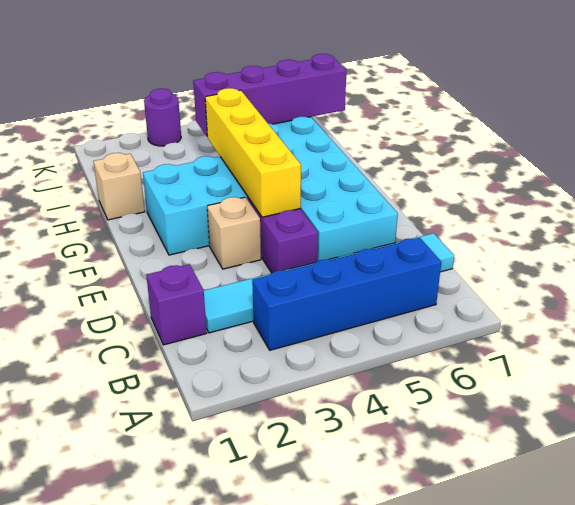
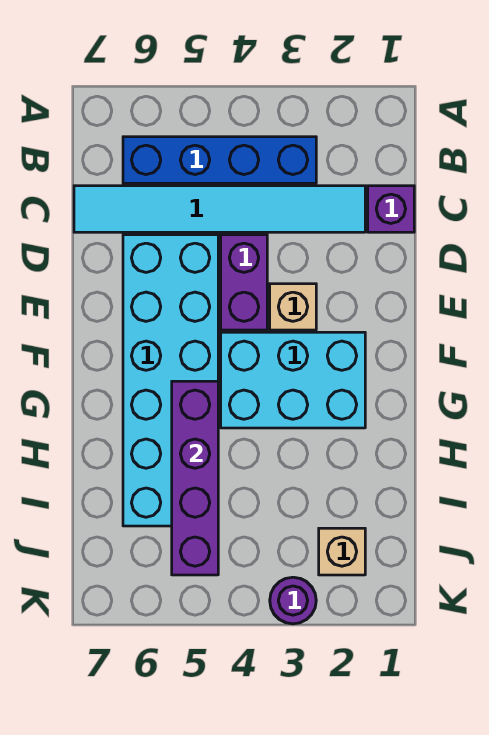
yellow brick E4:H4 level 2 -> none
tan brick H1 level 1 -> tan brick J2 level 1
purple brick I4:I7 level 2 -> purple brick G5:J5 level 2

